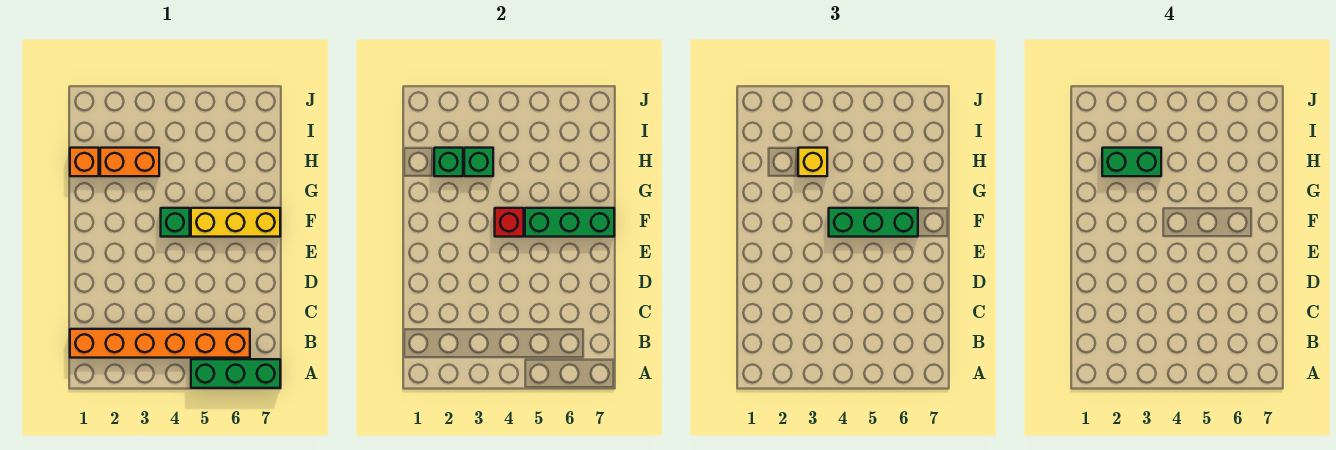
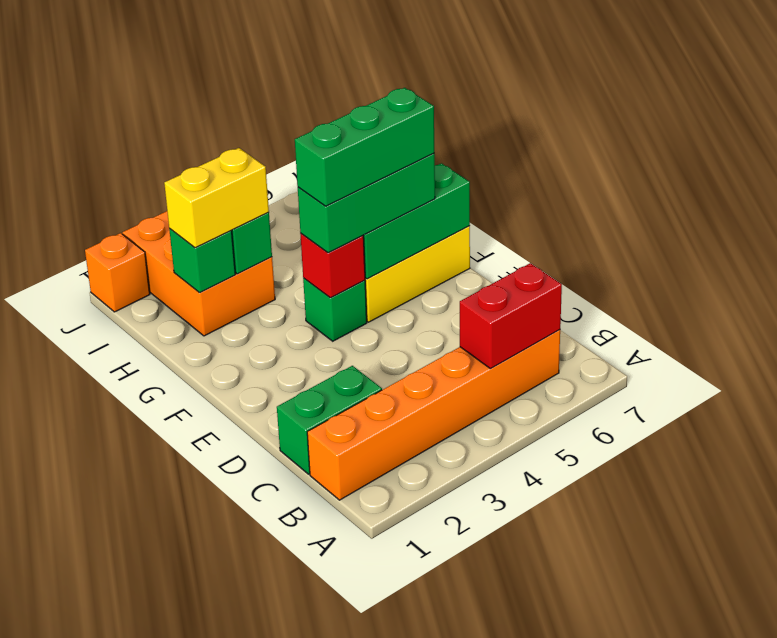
green brick A5:A7 level 1 -> green brick F4:F6 level 4
none -> red brick B5:B6 level 2
orange brick H1 level 1 -> orange brick J1 level 1
orange brick H2:H3 level 1 -> orange brick H2:J3 level 1
green brick H2:H3 level 4 -> green brick C1:C2 level 1
yellow brick H3 level 3 -> yellow brick H2:H3 level 3

